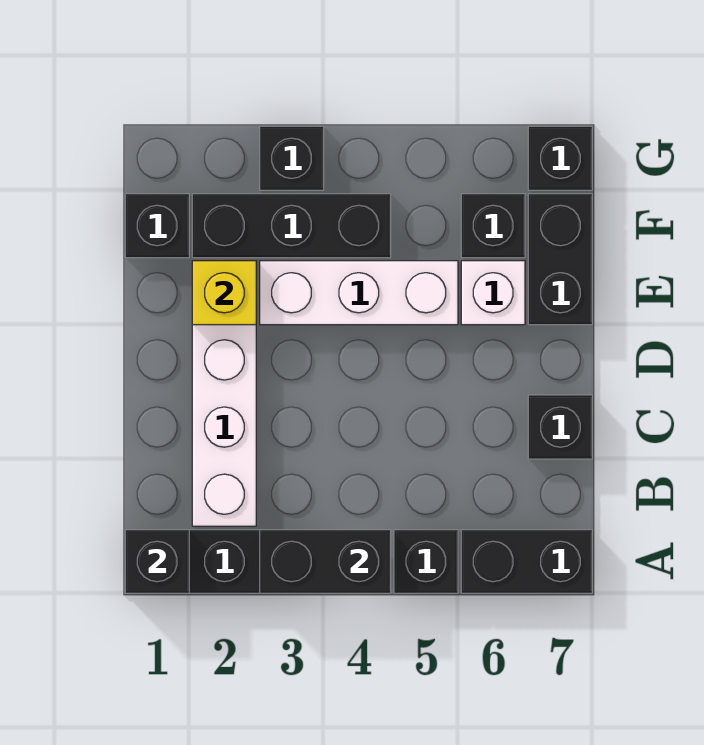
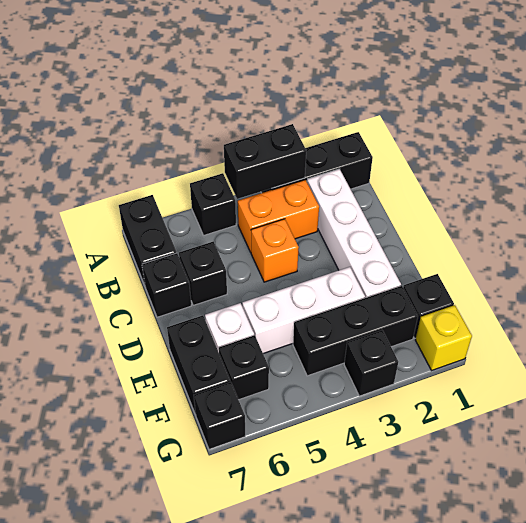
black brick A1 level 2 -> black brick C6 level 1
black brick A6:A7 level 1 -> black brick A7:B7 level 1
none -> orange brick B3:B4 level 1
none -> orange brick C4 level 1
yellow brick E2 level 2 -> yellow brick G1 level 1

